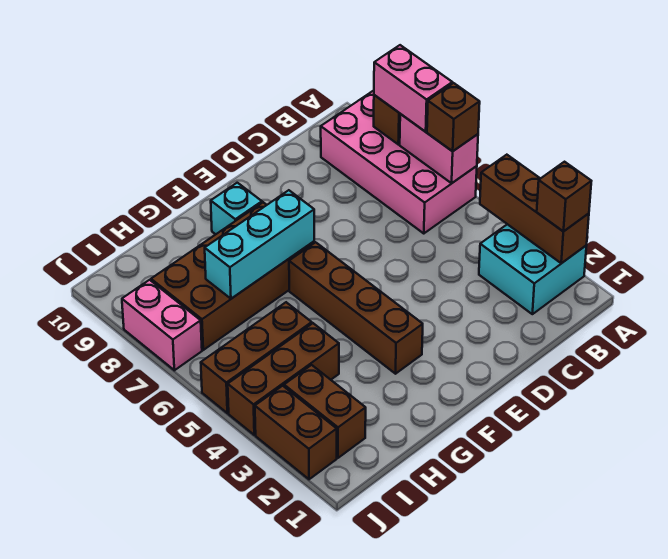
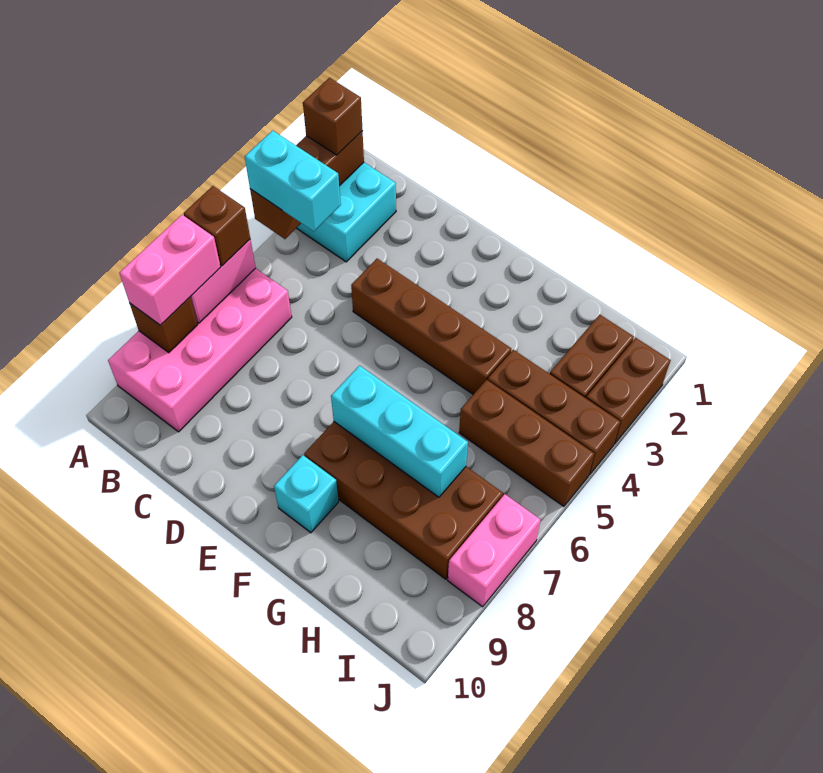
none -> cyan brick A4:B4 level 3
brown brick F3:F6 level 1 -> brown brick D4:G4 level 1

